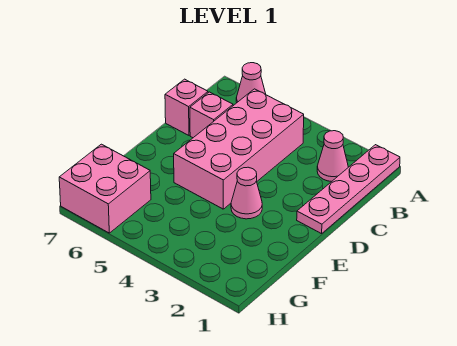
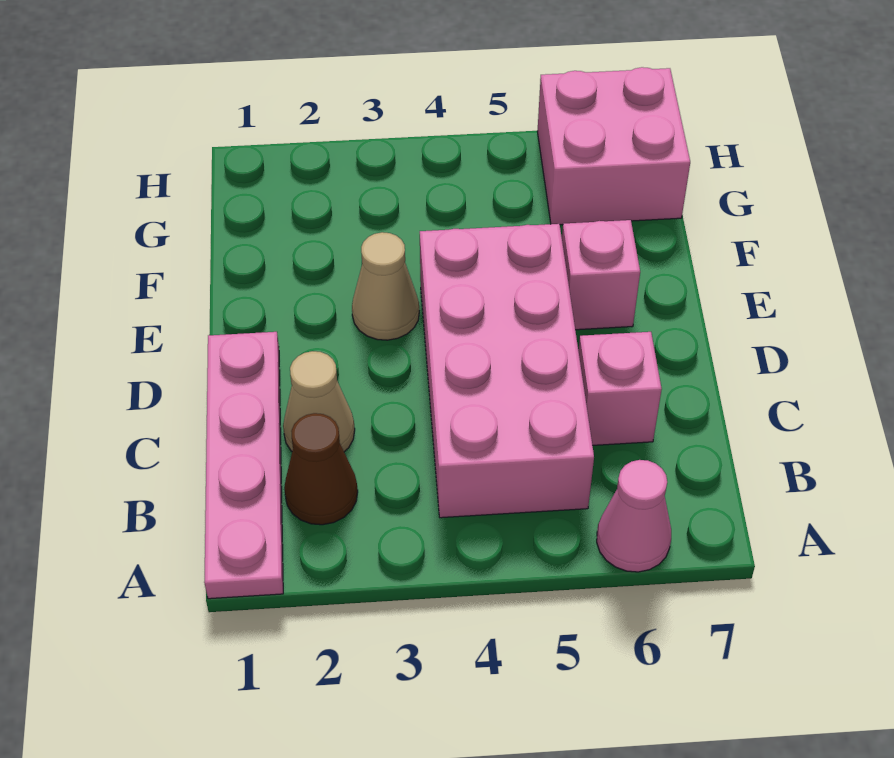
pink cone B2 level 1 -> brown cone B2 level 1
none -> tan cone C2 level 1
pink brick C7 level 1 -> pink brick E6 level 1
pink cone E3 level 1 -> tan cone E3 level 1

